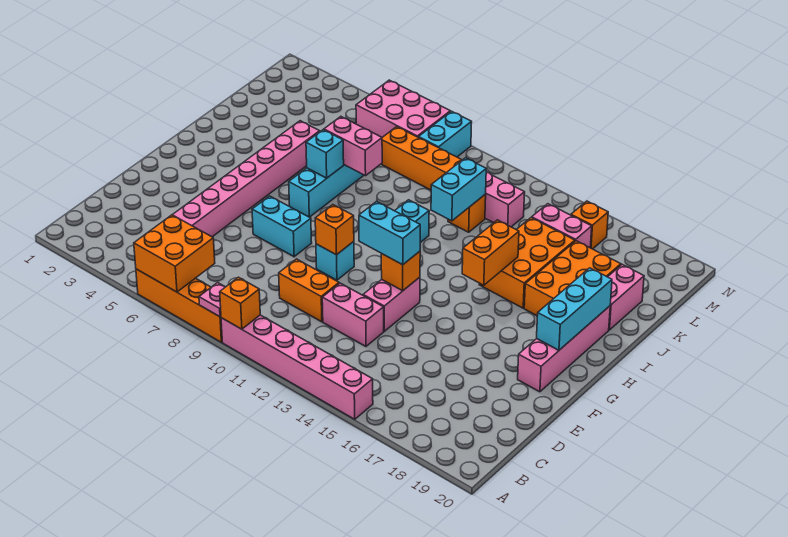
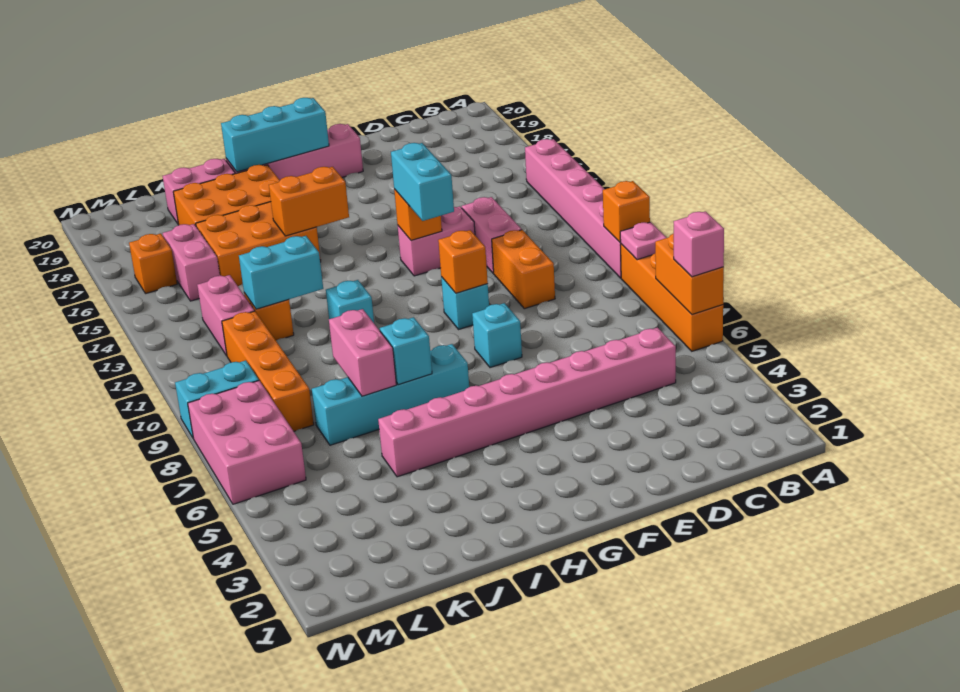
orange brick A6:B7 level 2 -> orange brick A6:A7 level 2
none -> pink brick A6 level 3
cyan brick F7:F8 level 1 -> cyan brick F8 level 1

